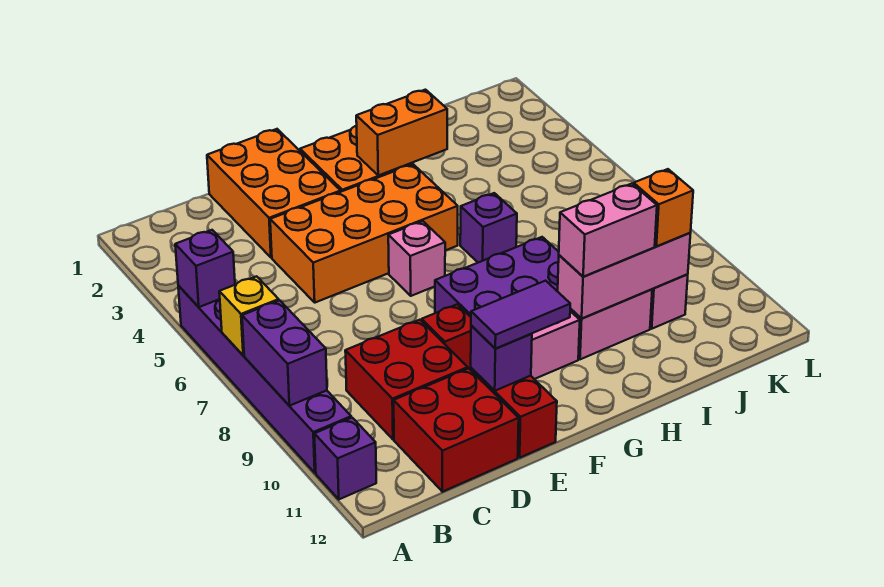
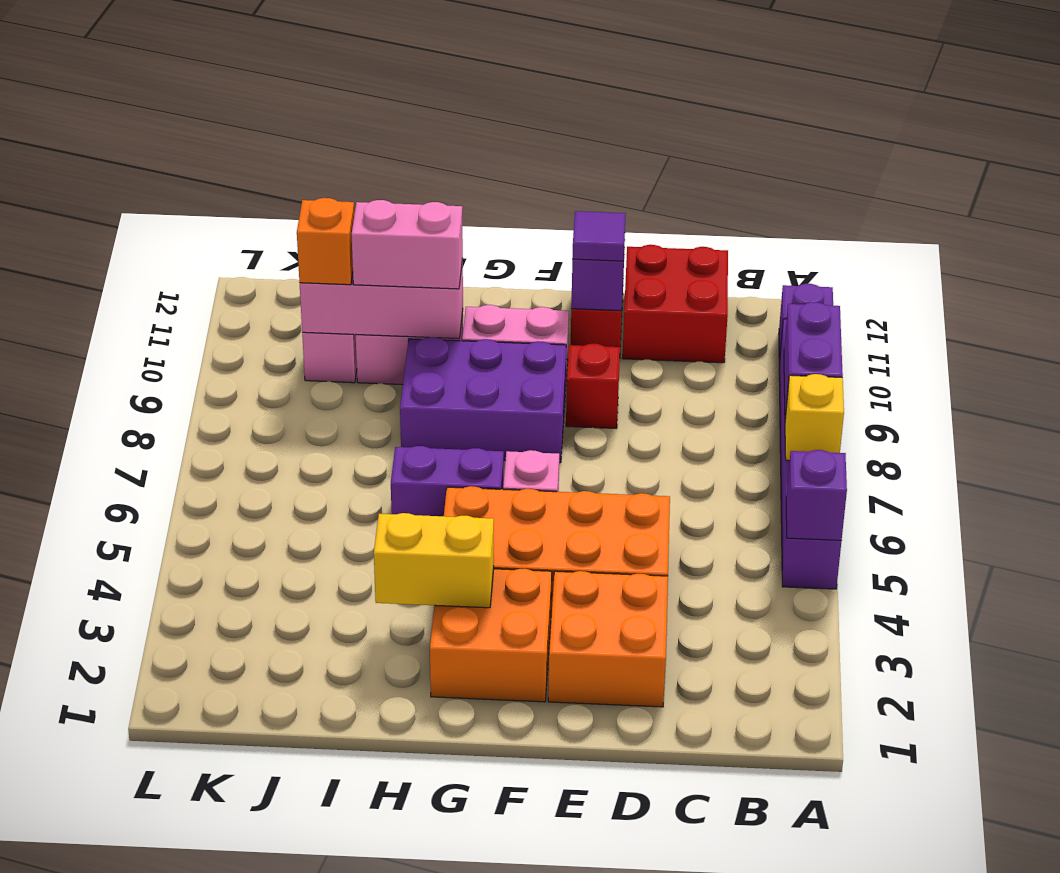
red brick C9:D10 level 1 -> none
orange brick D1:E3 level 1 -> orange brick D2:E3 level 1
purple tile E11:F11 level 3 -> purple tile E11 level 3
orange brick G3:H3 level 2 -> yellow brick G3:H3 level 2
purple brick H6 level 1 -> purple brick G6:H6 level 1

